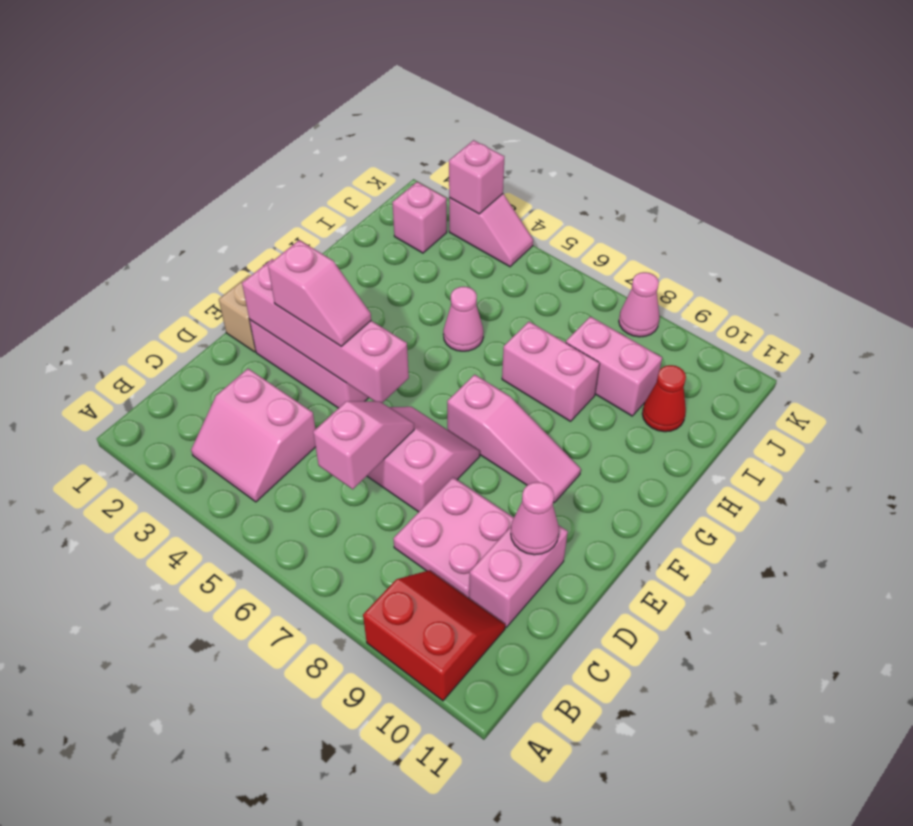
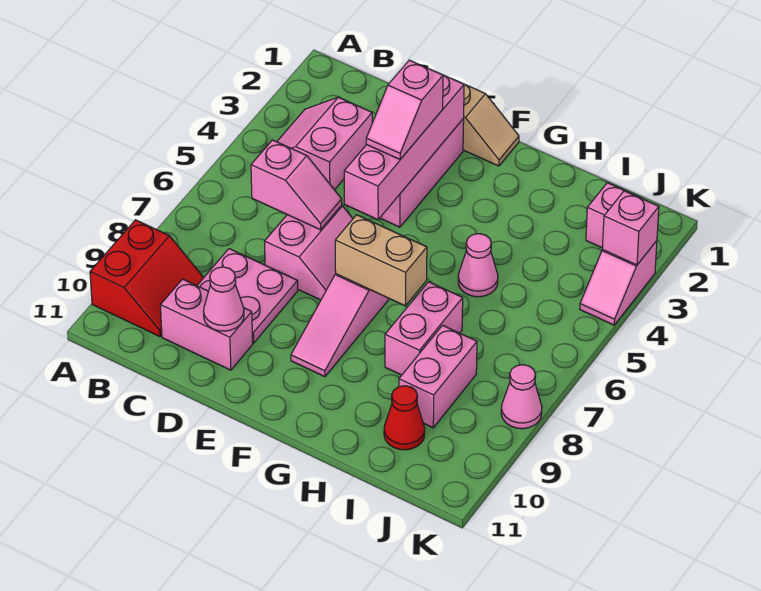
none -> tan brick F7:G7 level 2

